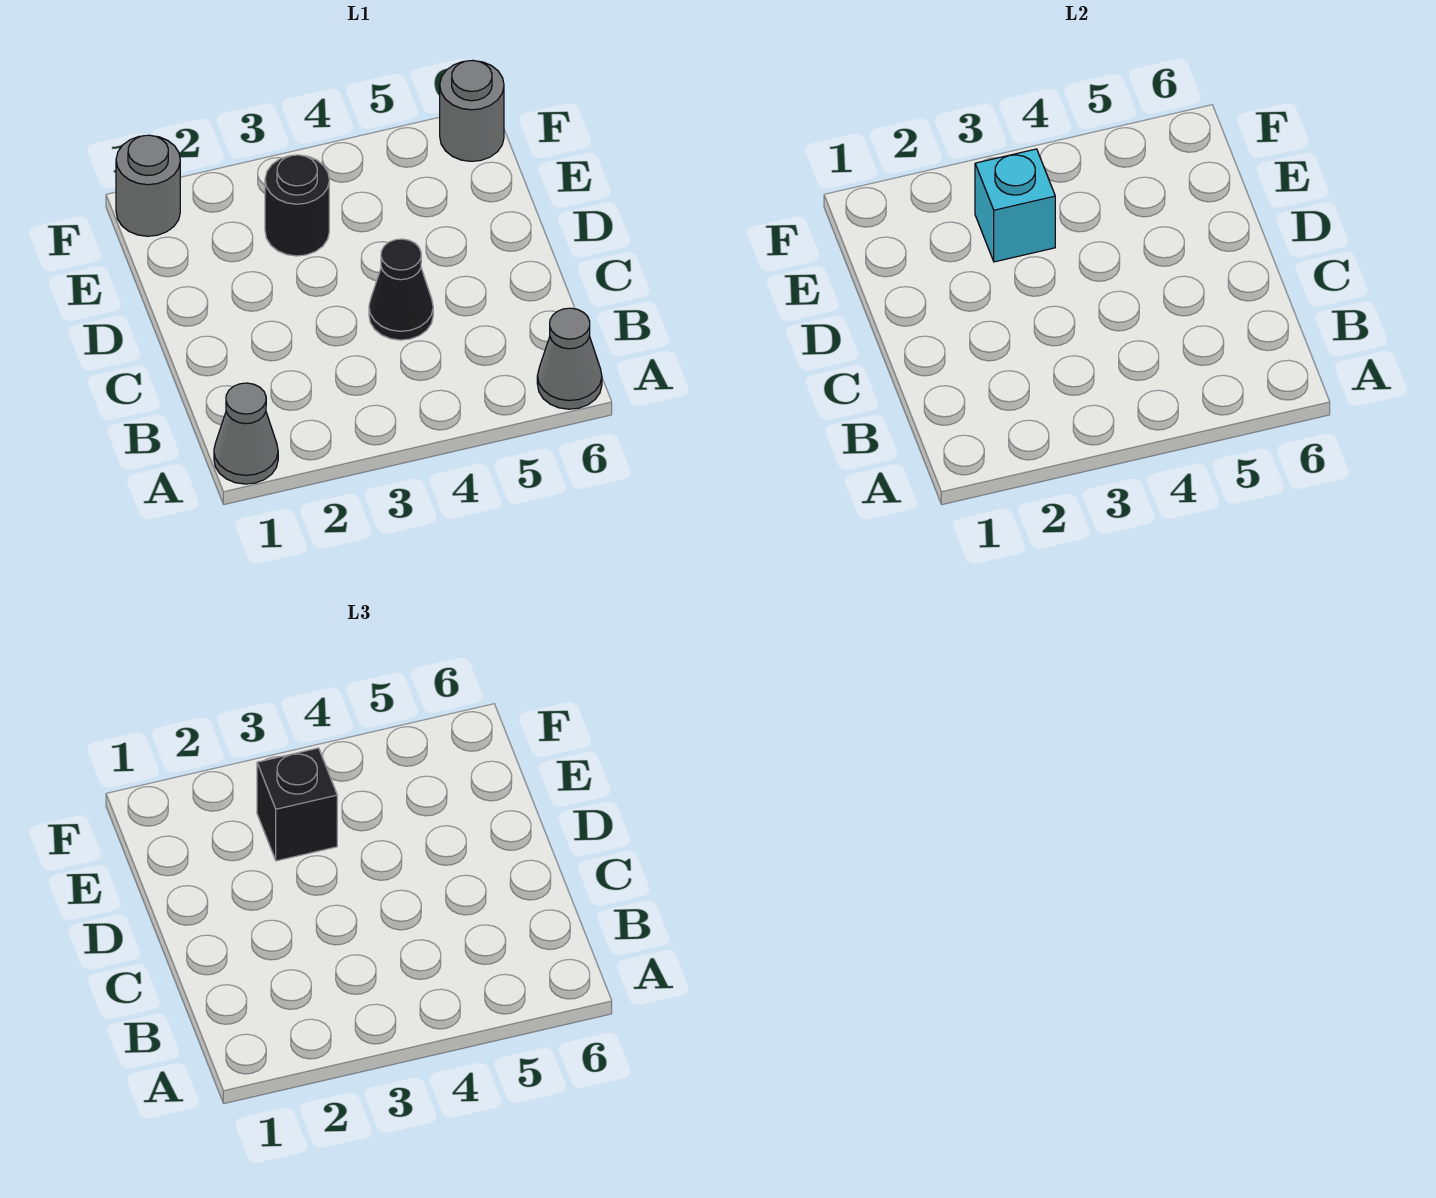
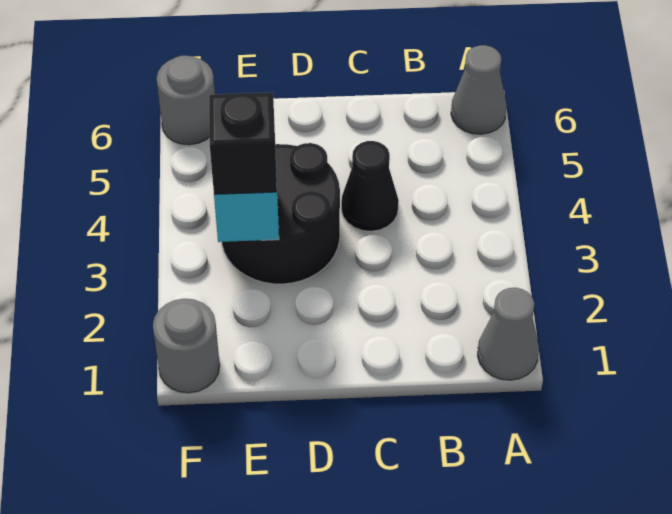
black round brick E3 level 1 -> black round brick D3:E4 level 1

